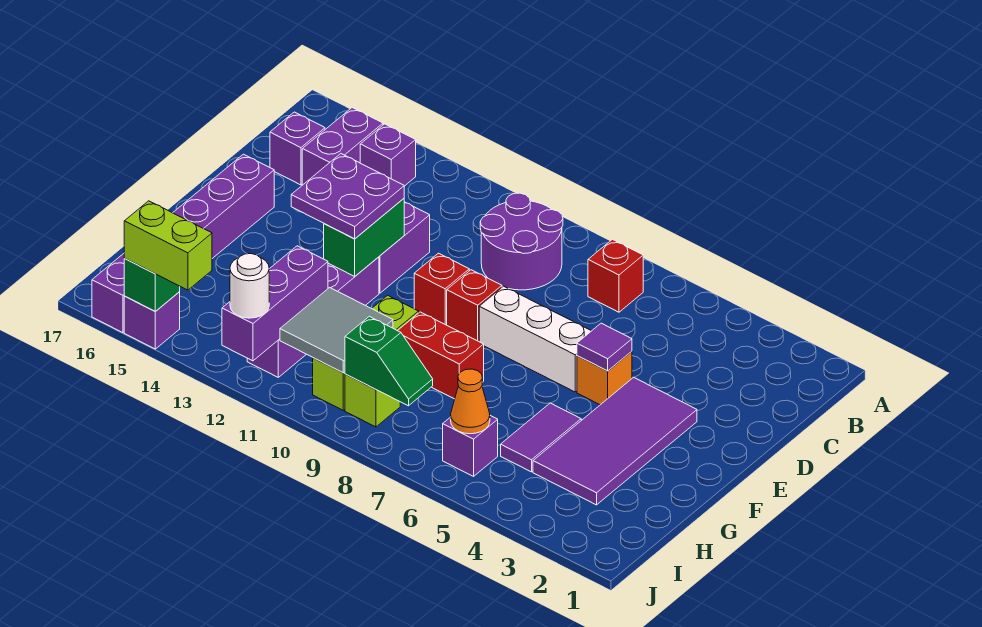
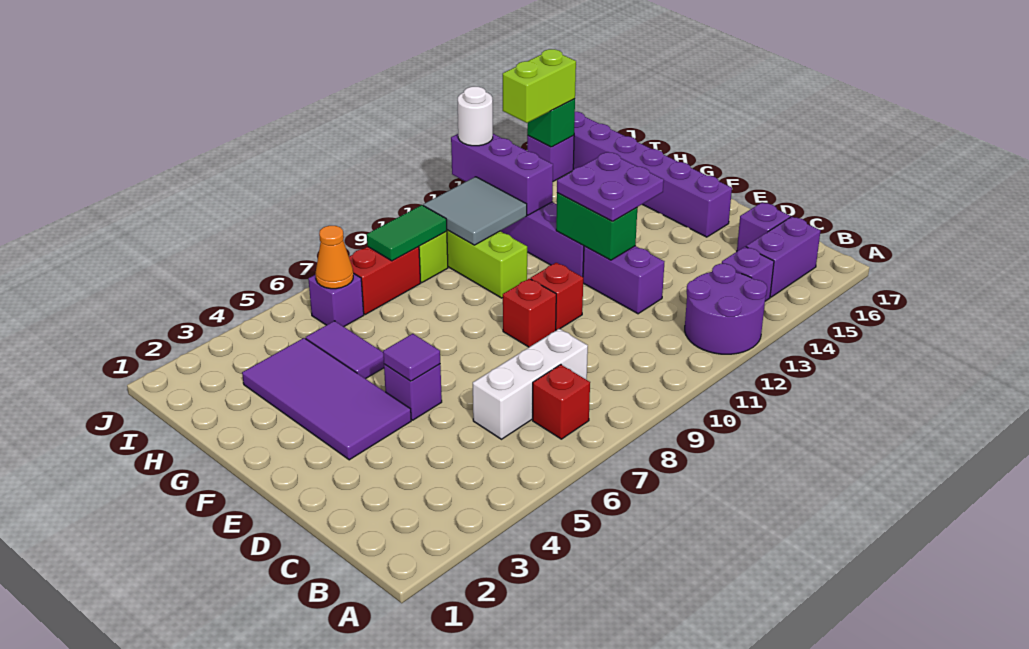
purple round brick B9:C10 level 1 -> purple round brick A12:B13 level 1
purple brick B15:C15 level 1 -> purple brick B15:B16 level 1
orange brick E5 level 1 -> purple brick E5 level 1
white brick E6:E8 level 1 -> white brick C6:C8 level 1
red brick G8:G9 level 1 -> red brick I7:I8 level 1
green slope I8:I9 level 2 top 9 -> green tile I8:I9 level 2

